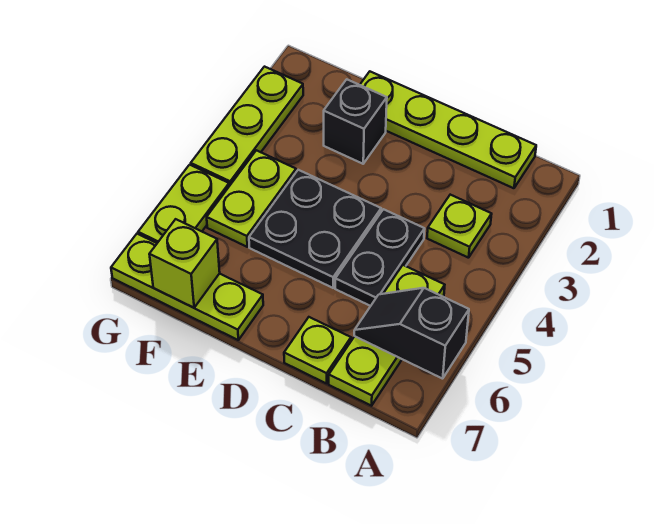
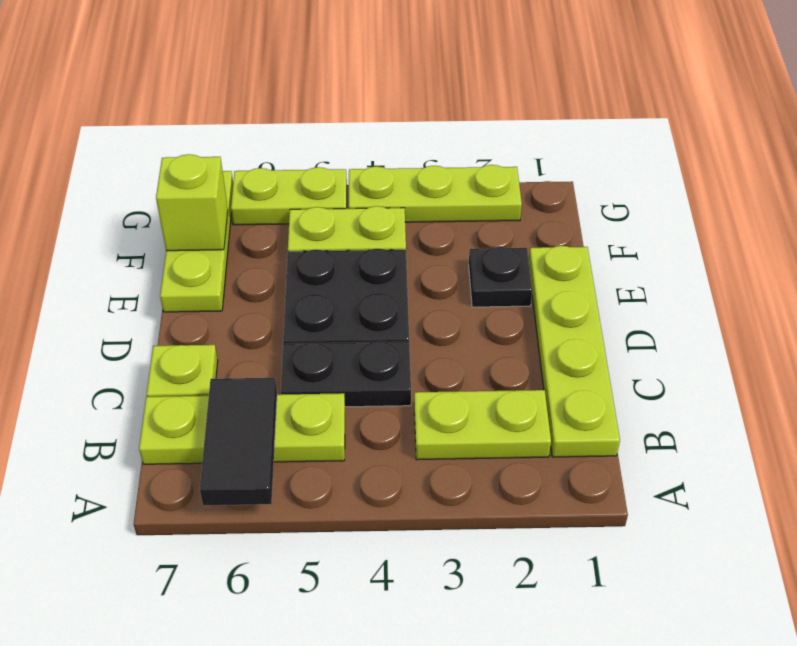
black slope A6:B6 level 2 top A -> black tile A6:B6 level 2
lime plate B3 level 1 -> lime plate B2:B3 level 1
black brick E2 level 1 -> black plate E2 level 1

